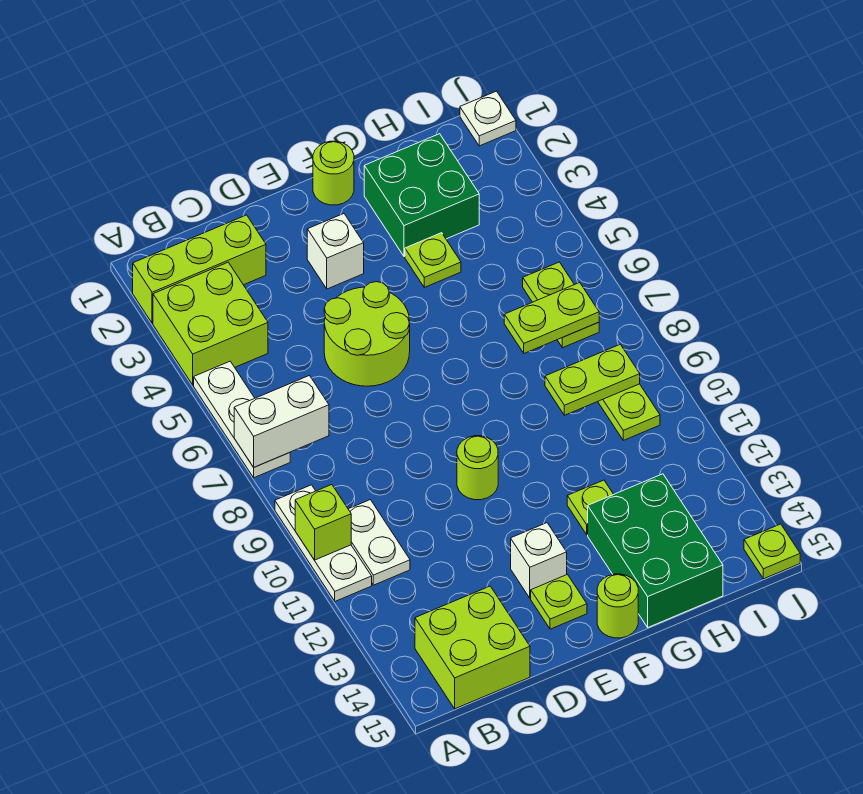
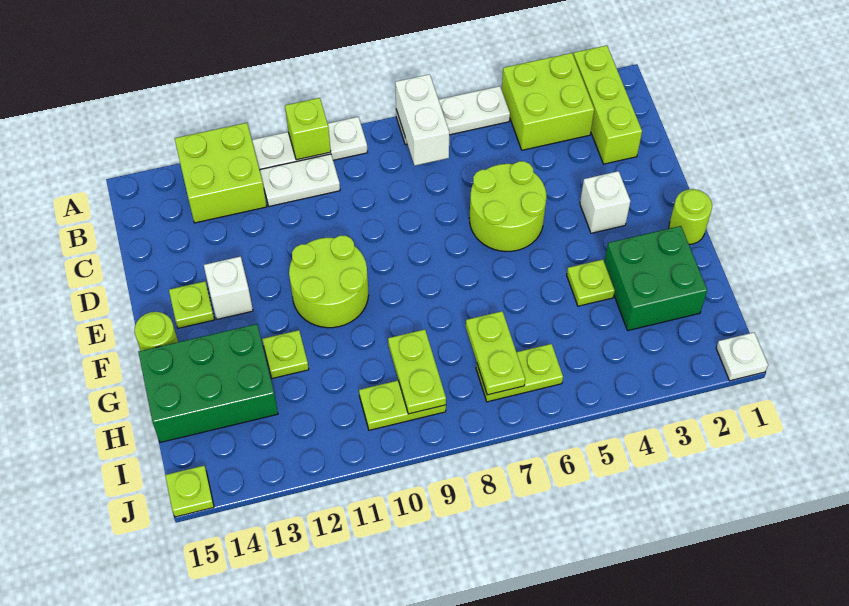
lime brick B14:C15 level 1 -> lime brick A12:B13 level 1
lime round brick E10 level 1 -> lime round brick E10:F11 level 1

